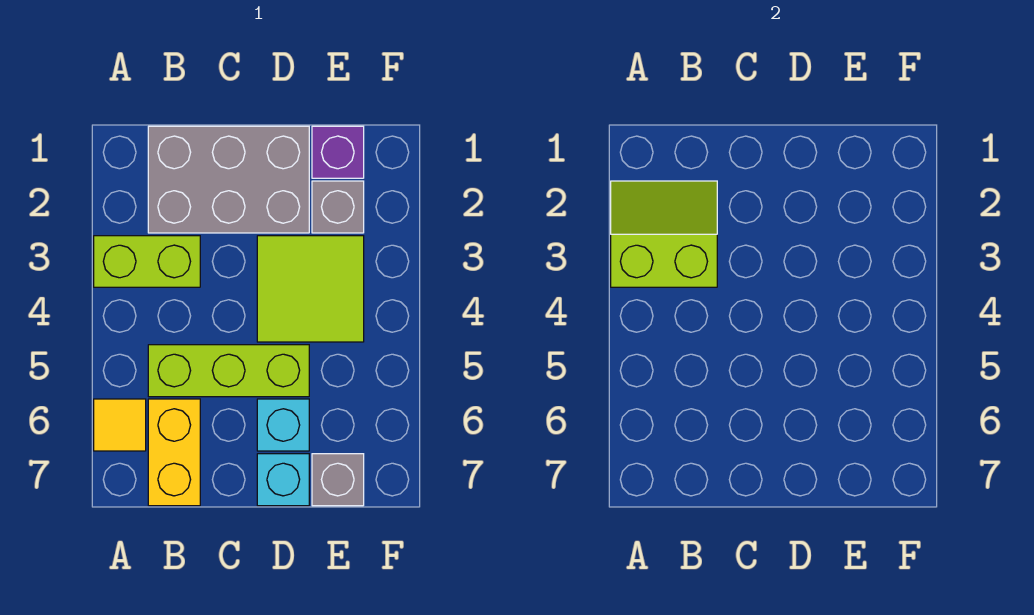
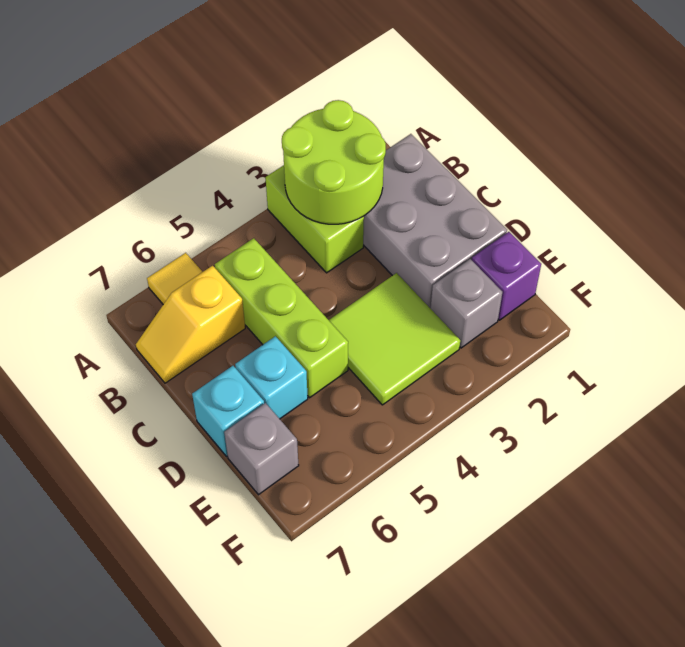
lime slope A2:B3 level 2 top 3 -> lime round brick A2:B3 level 2
yellow brick B6:B7 level 1 -> yellow slope B6:B7 level 1 top 6

